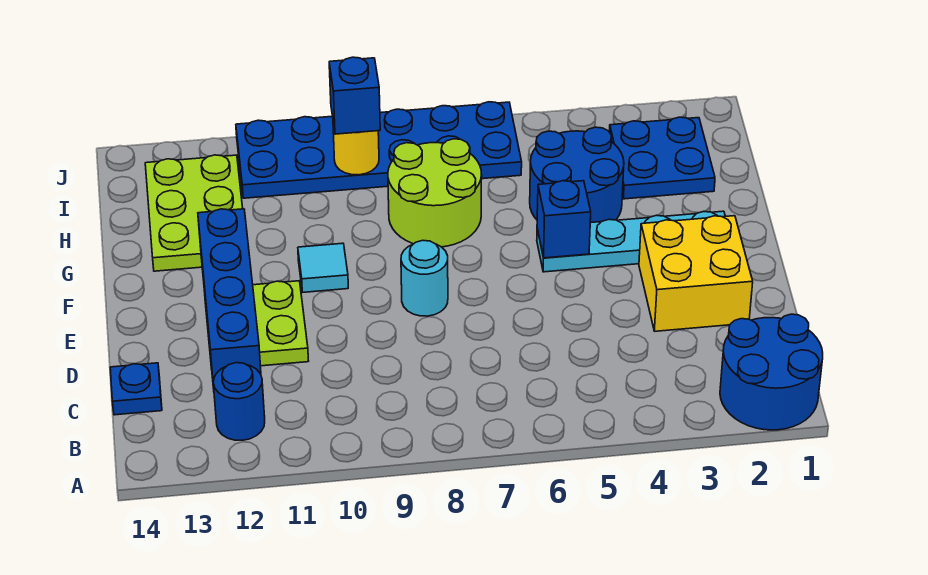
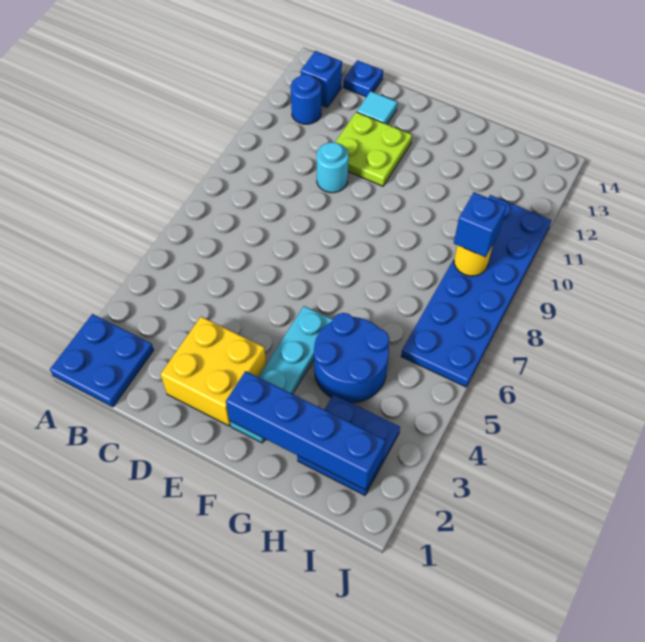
blue round brick A1:B2 level 1 -> blue plate A1:B2 level 1
blue brick C12:F12 level 2 -> blue brick F2:I2 level 2
cyan round brick E8 level 1 -> cyan round brick D10 level 1
blue brick F5 level 2 -> blue brick B13 level 1
cyan tile F10 level 1 -> cyan tile D13 level 1
lime round brick G7:H8 level 1 -> none
lime plate G12:I13 level 1 -> none

